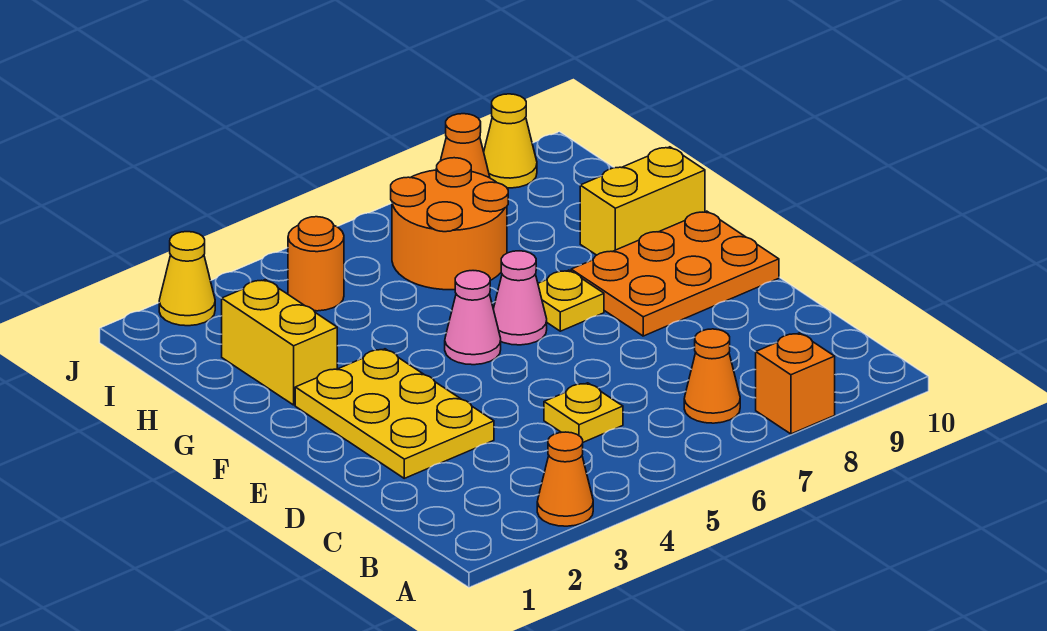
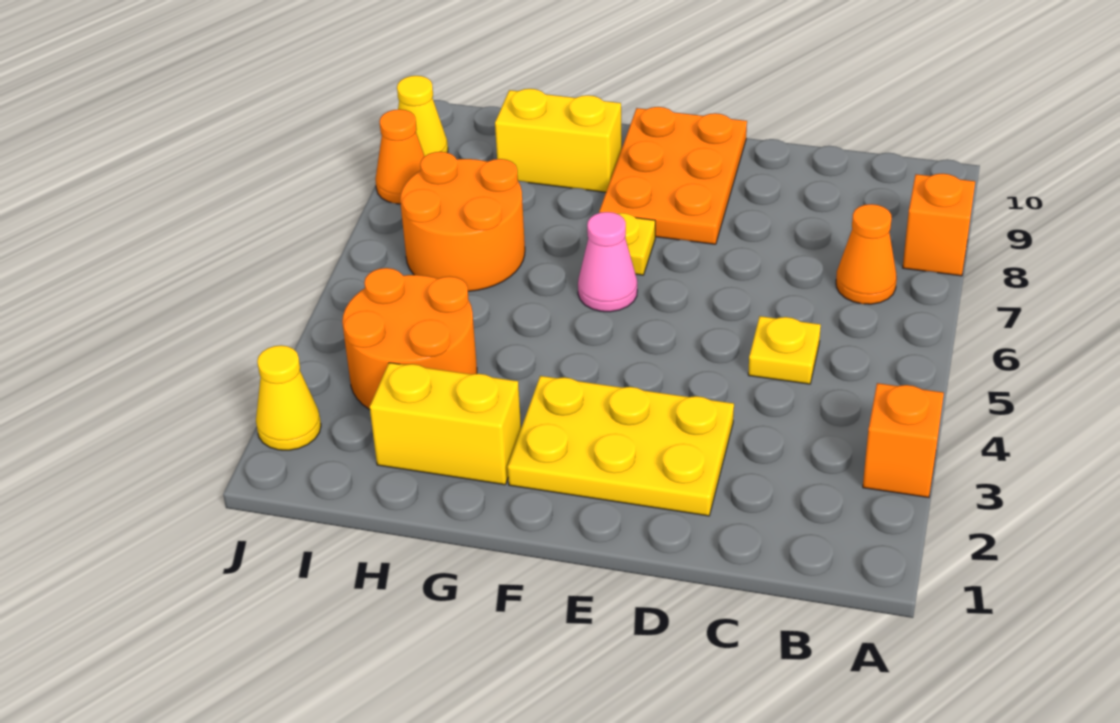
orange cone A3 level 1 -> orange brick A3 level 1
pink cone F5 level 1 -> none
yellow brick G9:G10 level 1 -> yellow brick G9:H9 level 1
orange round brick I4 level 1 -> orange round brick H3:I4 level 1

